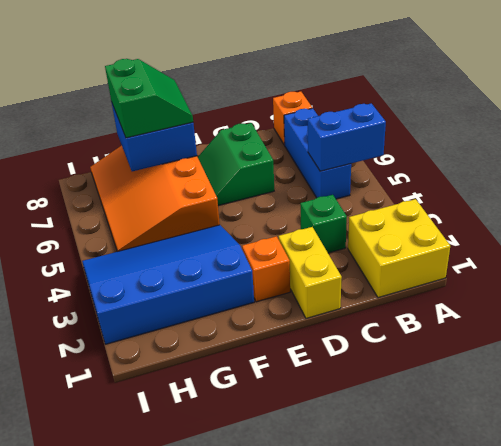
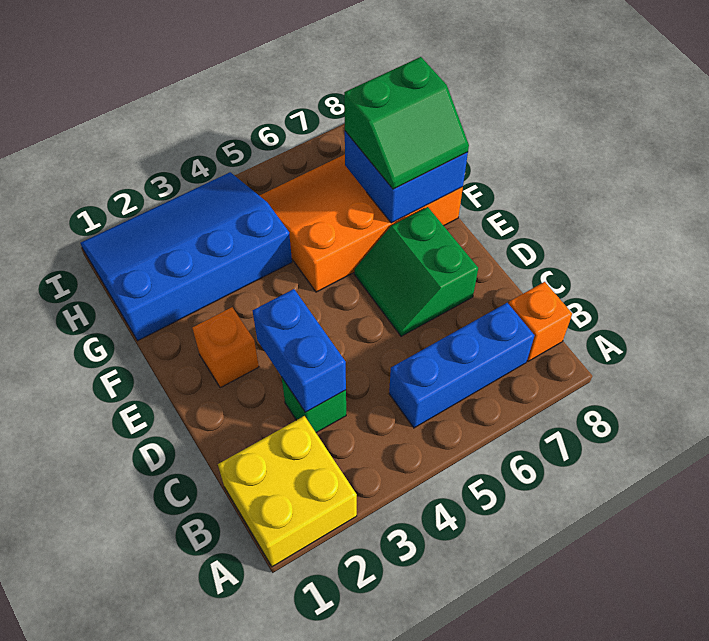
blue brick A5:B5 level 2 -> blue brick C3:D3 level 2
yellow brick D1:D2 level 1 -> none
green slope D6:E7 level 1 top D -> green slope D6:E7 level 1 top 7
blue slope F2:I4 level 1 top 2 -> blue slope G1:I4 level 1 top G

